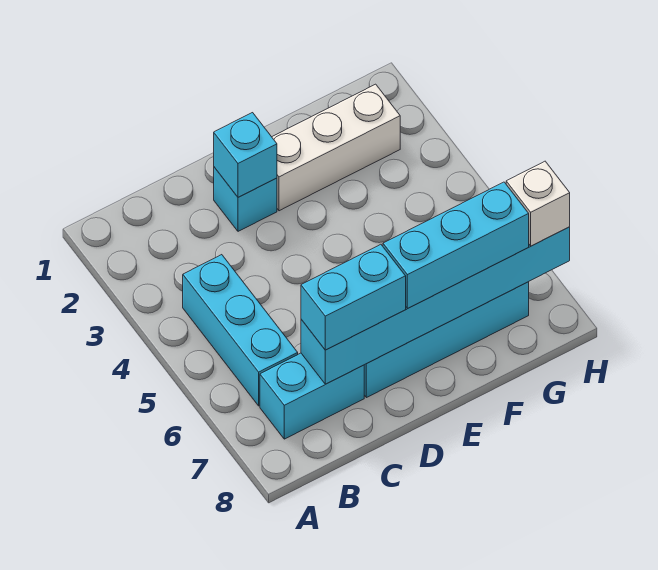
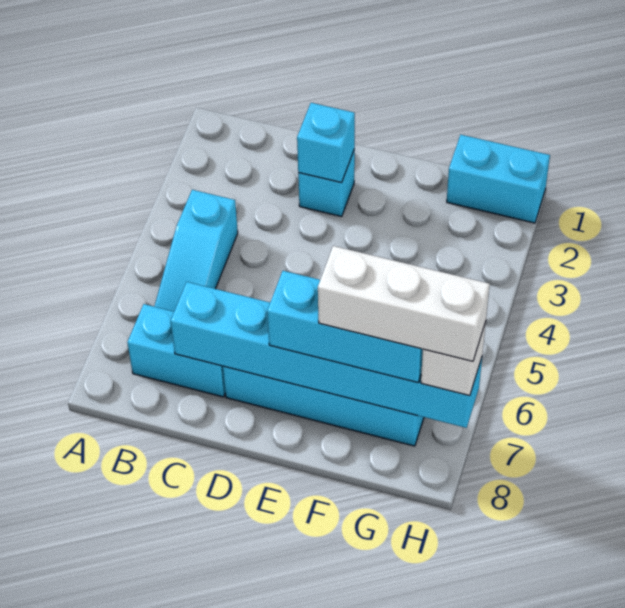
cyan brick B4:B6 level 1 -> cyan slope B4:B6 level 1 top 4
cyan brick C7:D7 level 3 -> cyan brick G1:H1 level 1
white brick E2:G2 level 1 -> white brick F7:H7 level 4

